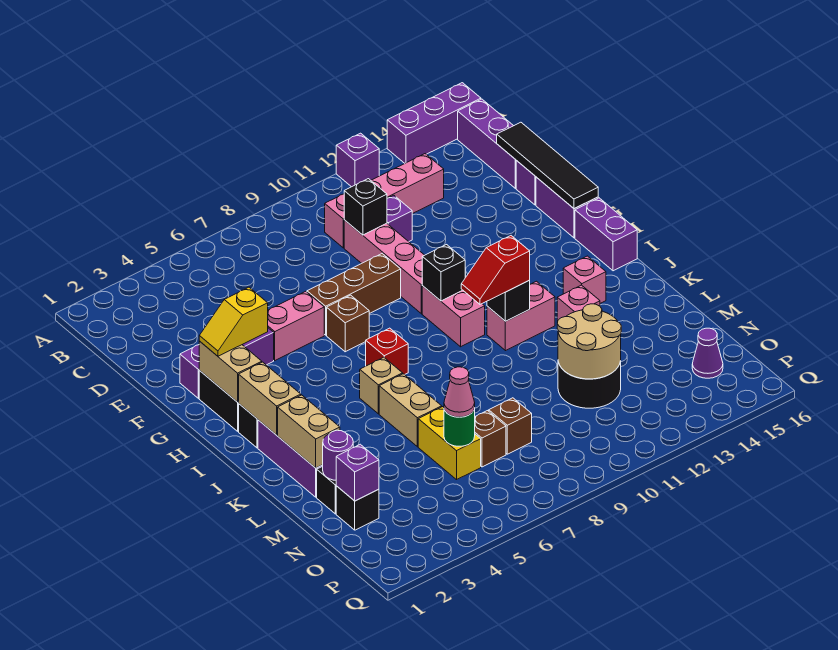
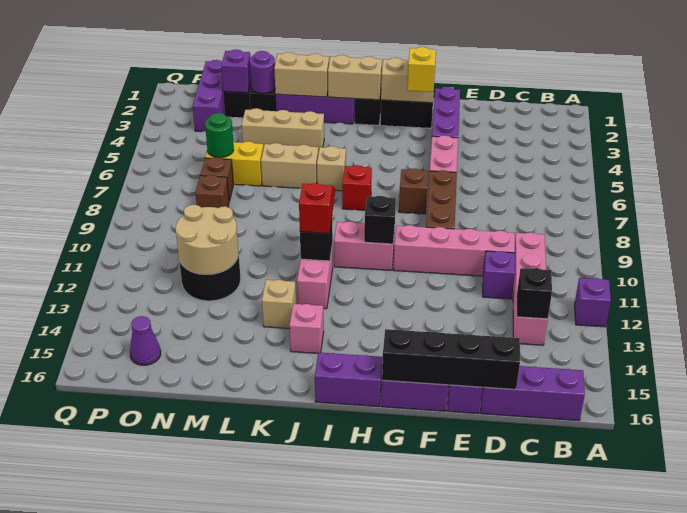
purple brick A14:A16 level 1 -> purple brick O1:O3 level 1
black brick D10 level 2 -> black brick C13 level 2
black tile D16:G16 level 2 -> black brick D16:G16 level 2
none -> tan brick K4:M4 level 1
pink brick K13 level 1 -> tan brick K13 level 1
pink cone N6 level 3 -> none

